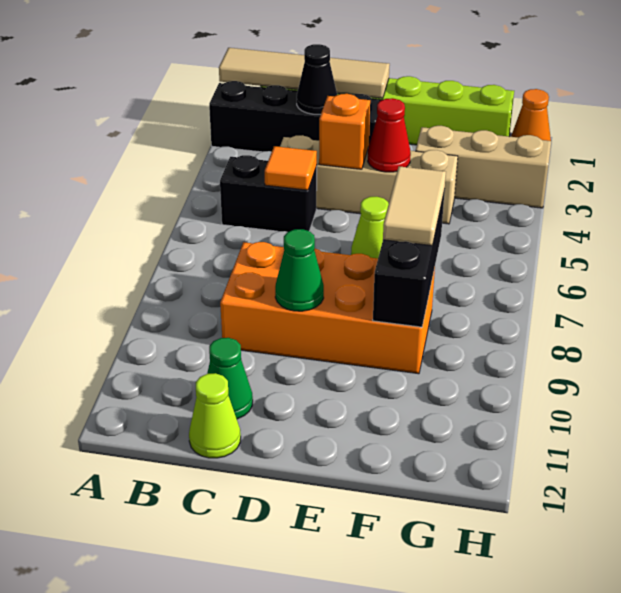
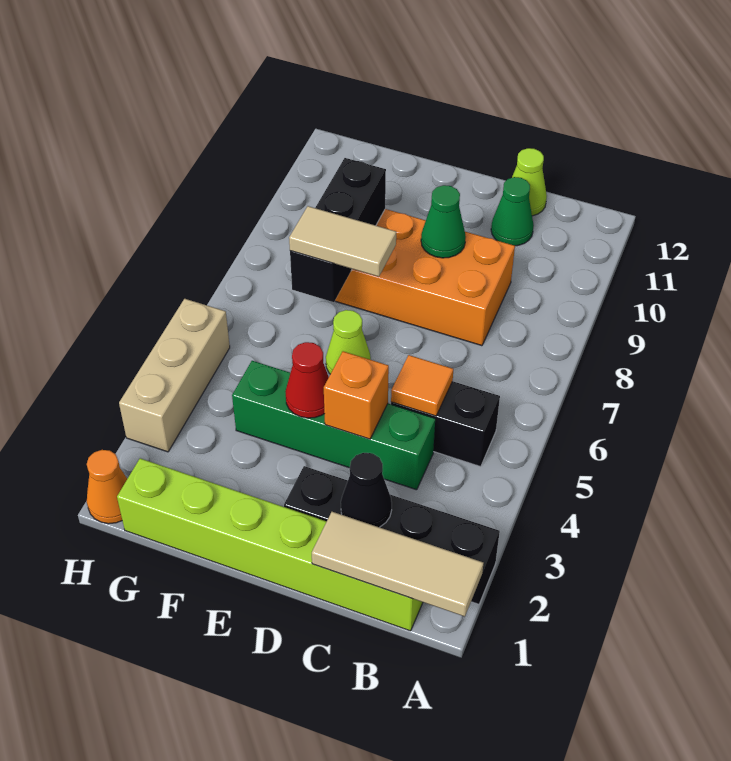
tan tile A1:D1 level 2 -> tan tile A1:C1 level 2
tan brick C4:F4 level 1 -> green brick C4:F4 level 1
tan brick F3:H3 level 1 -> tan brick H3:H5 level 1
tan tile F7:F8 level 3 -> tan tile E7:F7 level 3

